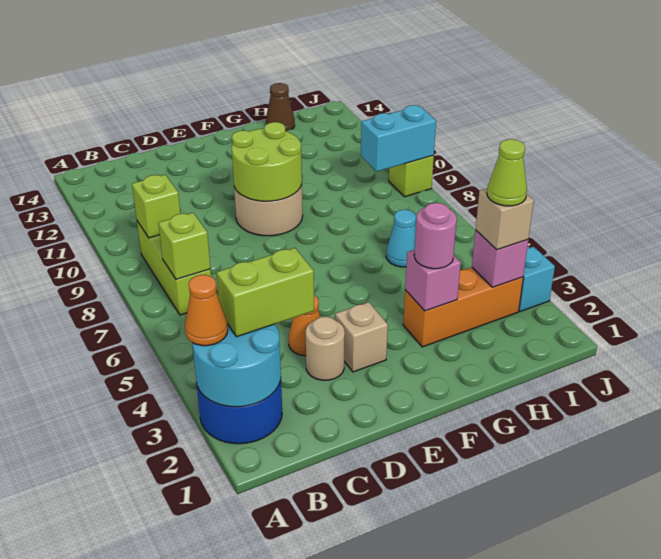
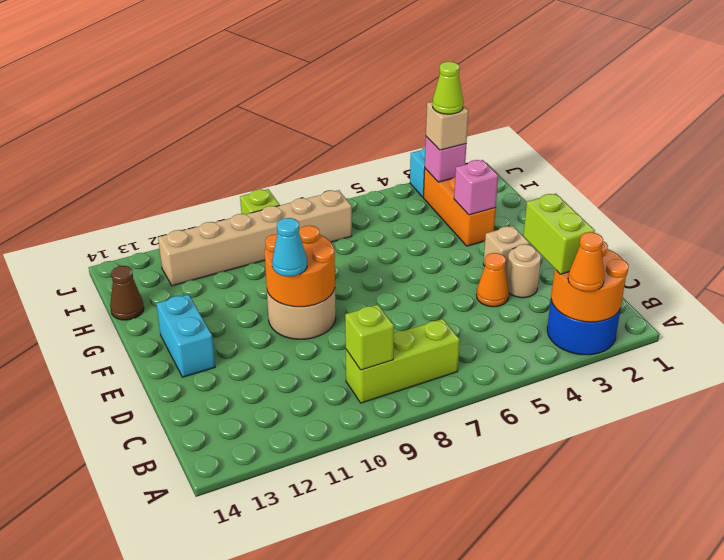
cyan round brick A2:B3 level 2 -> orange round brick A2:B3 level 2
lime brick B7 level 2 -> none
lime round brick E9:F10 level 2 -> orange round brick E9:F10 level 2
pink round brick G3 level 3 -> none
cyan cone H6 level 1 -> cyan cone E10 level 3
none -> tan brick I7:I12 level 1
cyan brick I9:J9 level 2 -> cyan brick E13:F13 level 1

